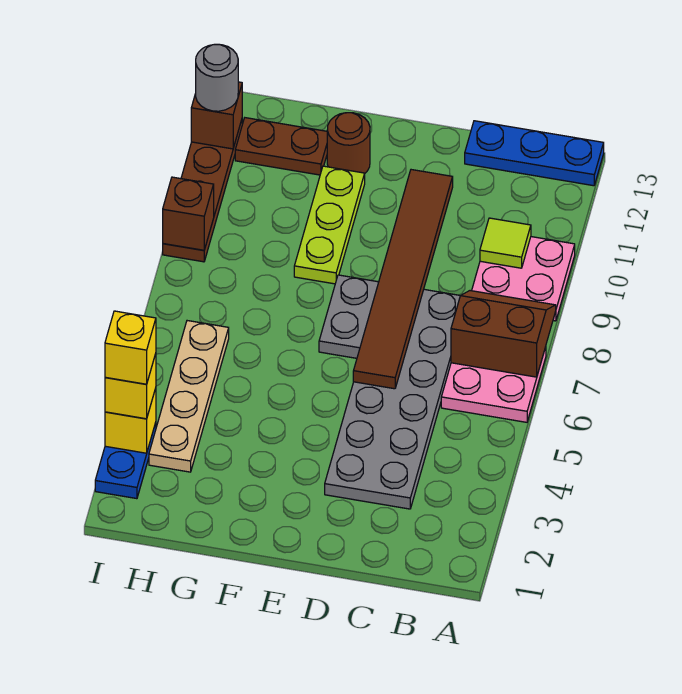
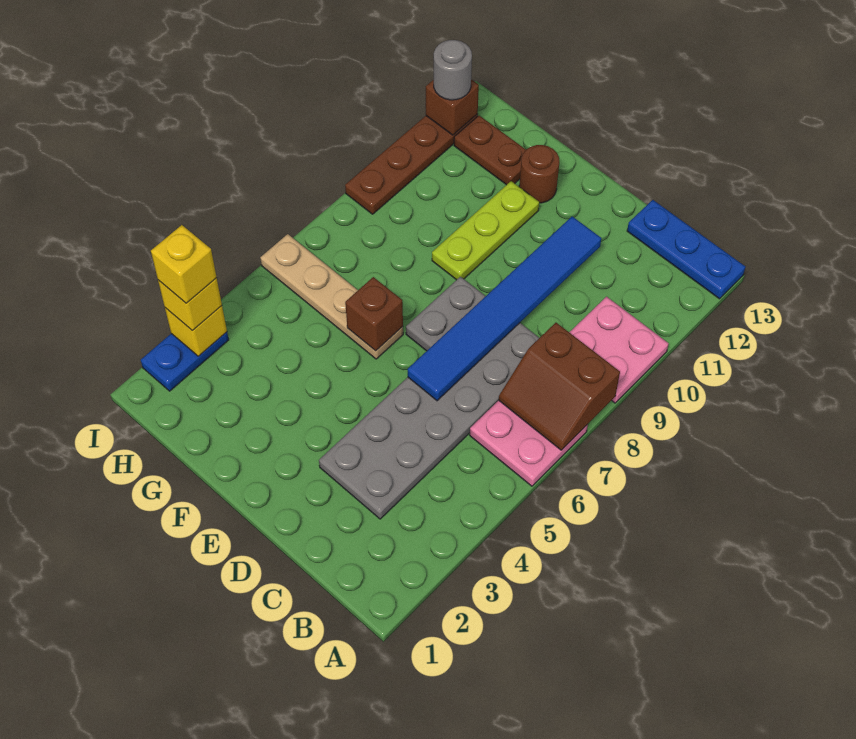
brown slope A7:B8 level 2 top 7 -> brown slope A7:B8 level 2 top 8
lime tile B10 level 2 -> none
brown tile D6:D11 level 2 -> blue tile D6:D11 level 2
tan plate H3:H6 level 1 -> tan plate F6:I6 level 1
brown brick I9 level 2 -> brown brick F6 level 2

